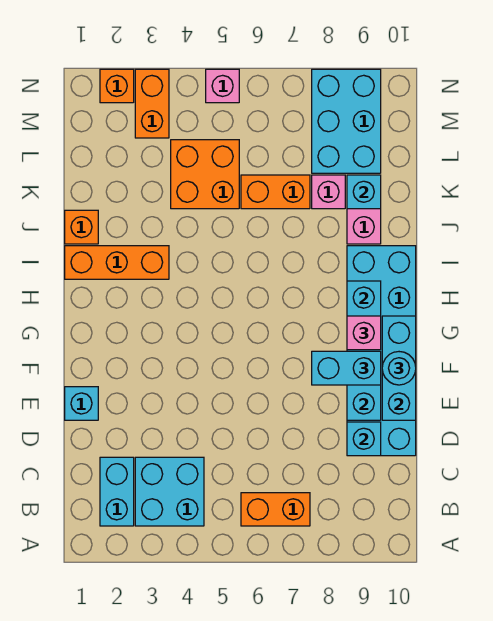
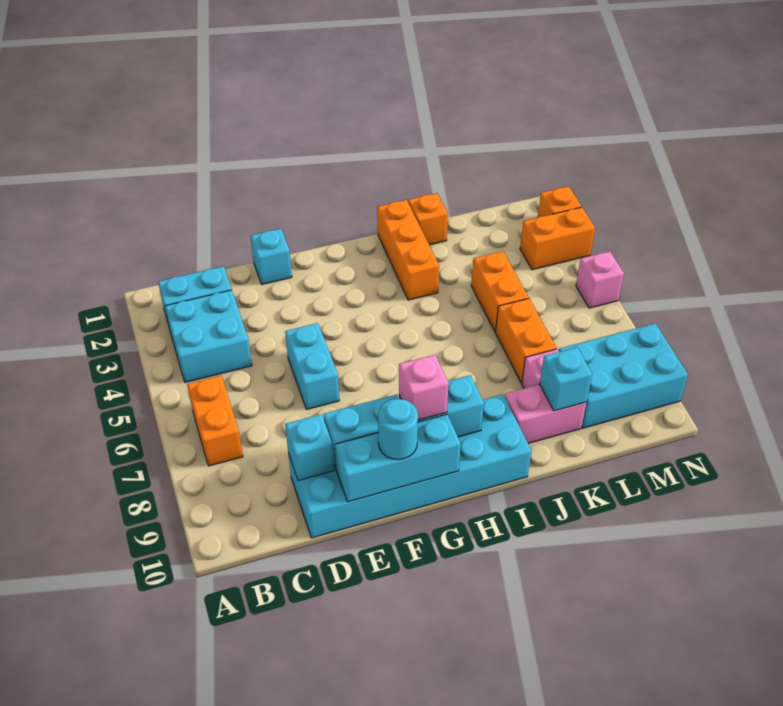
cyan brick F8:F9 level 3 -> cyan brick E5:E6 level 1
orange brick K4:L5 level 1 -> orange brick K4:K5 level 1

